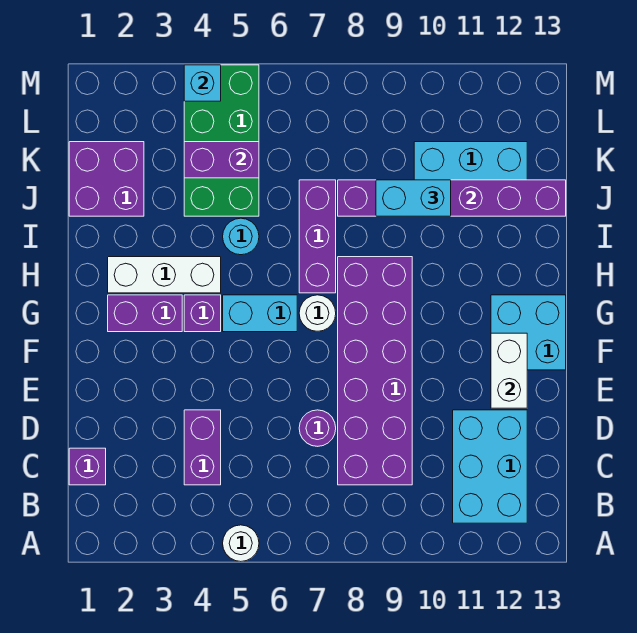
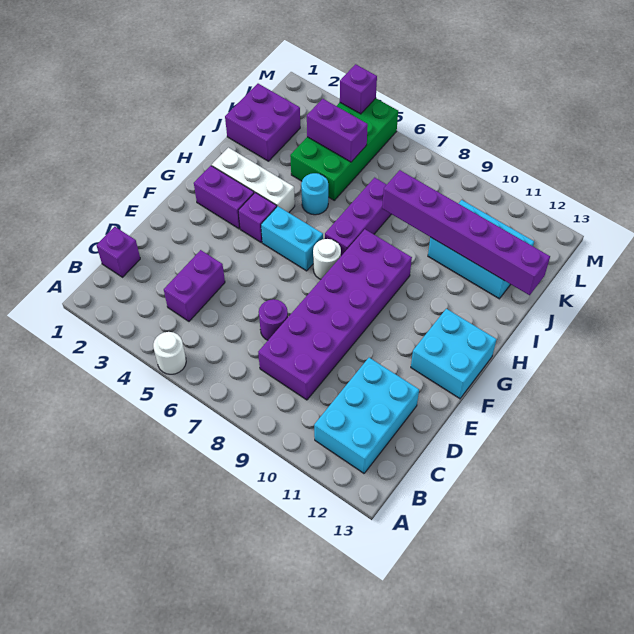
white brick E12:F12 level 2 -> none
cyan brick J9:J10 level 3 -> none
cyan brick M4 level 2 -> purple brick M4 level 2

